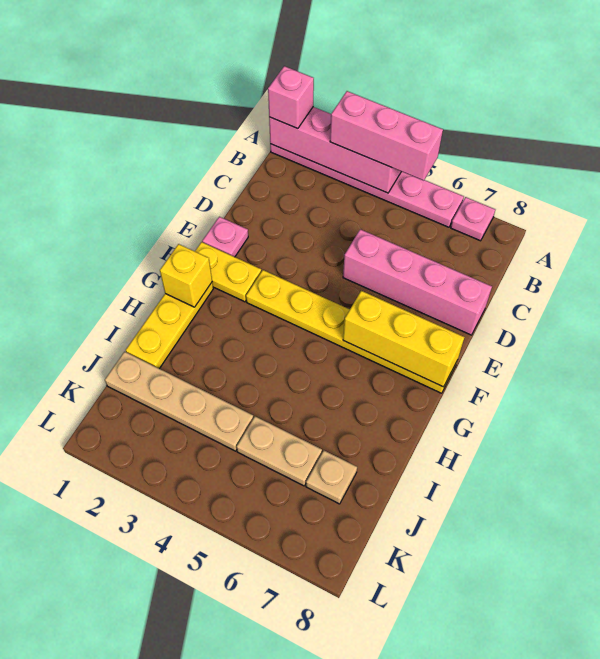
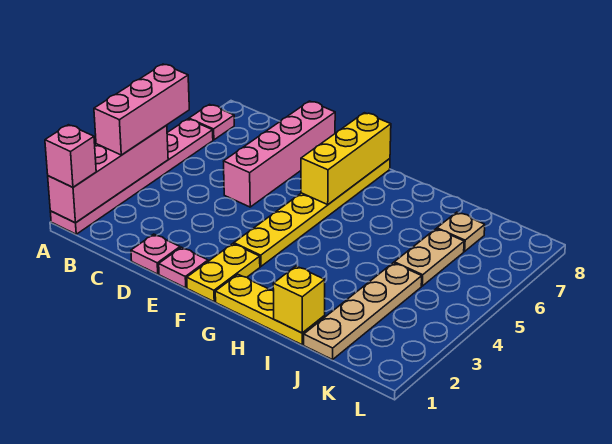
none -> pink plate D1 level 1
yellow brick G1 level 2 -> yellow brick I1 level 2

